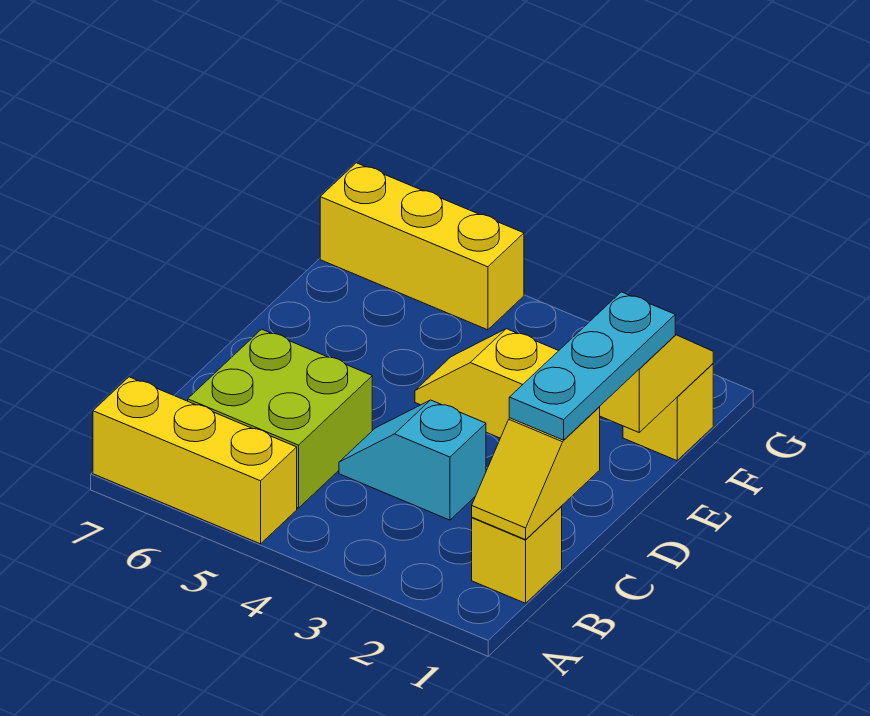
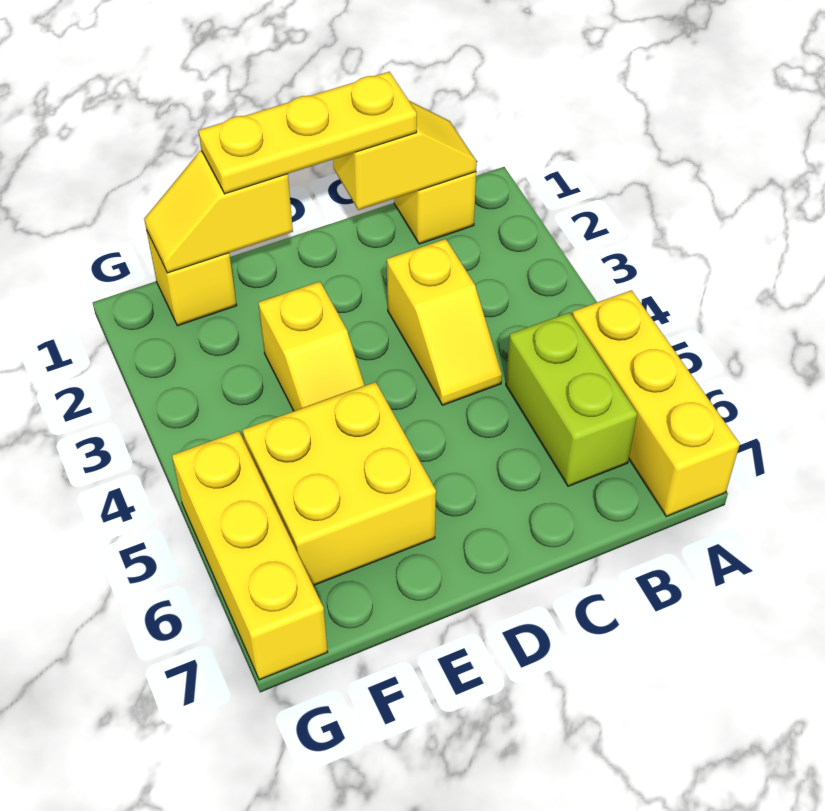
lime brick B5:C6 level 1 -> lime brick B5:B6 level 1
cyan plate C1:E1 level 3 -> yellow plate C1:E1 level 3
cyan slope C3:C4 level 1 top 3 -> yellow slope C3:C4 level 1 top 3
none -> yellow brick E5:F6 level 1

